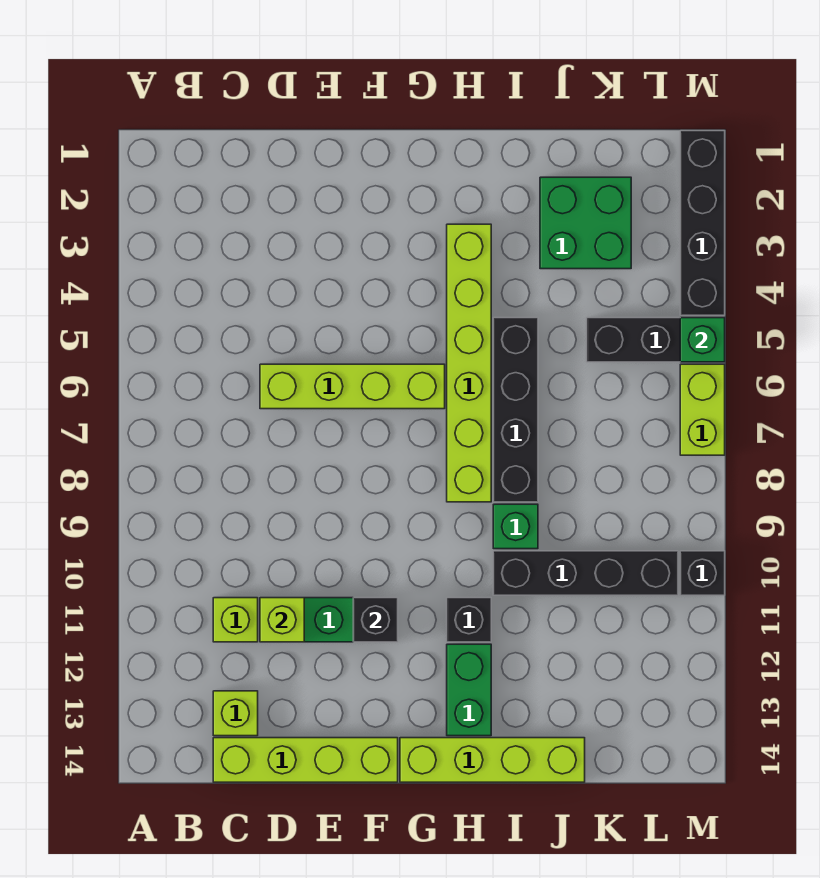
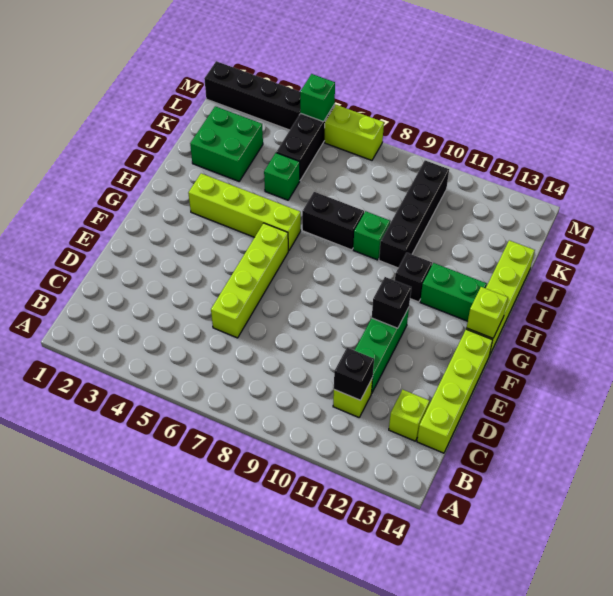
lime brick D11 level 2 -> lime brick G14 level 2
lime brick H3:H8 level 1 -> lime brick H3:H6 level 1
black brick I5:I8 level 1 -> black brick I7:I8 level 1
none -> green brick J5 level 1
black brick M10 level 1 -> black brick C11 level 2

